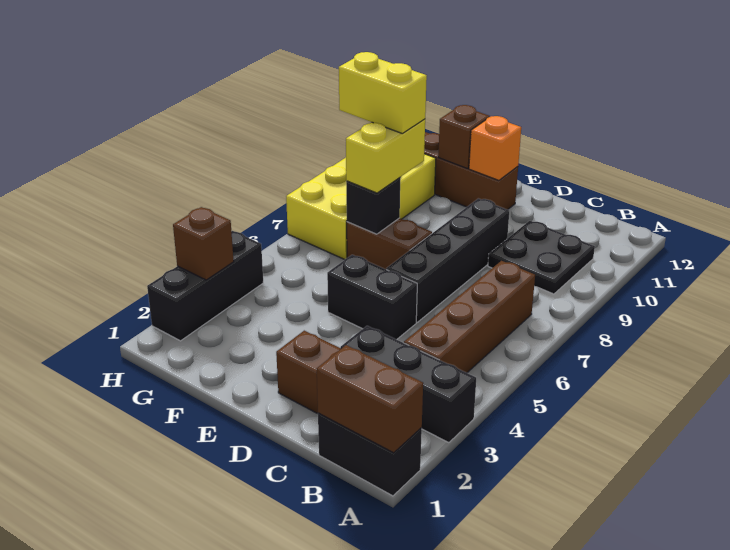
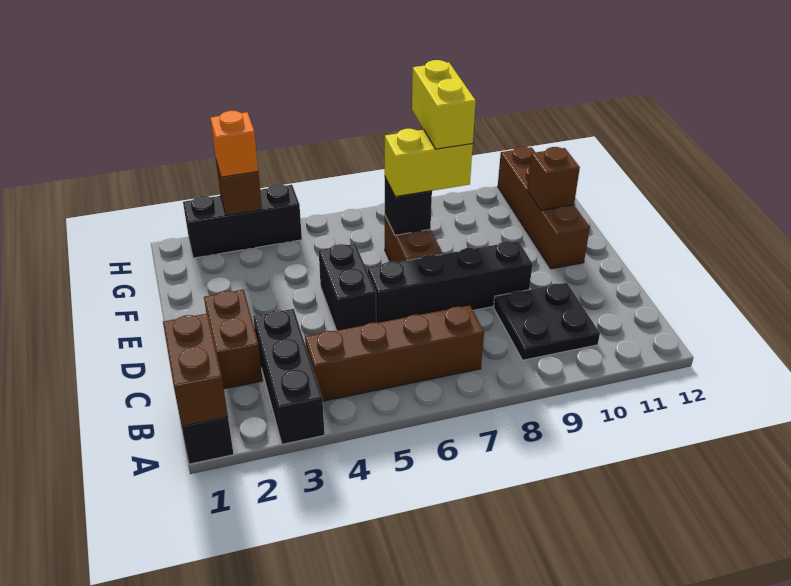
orange brick E11 level 2 -> orange brick H3 level 3
yellow brick G7:H10 level 1 -> none

